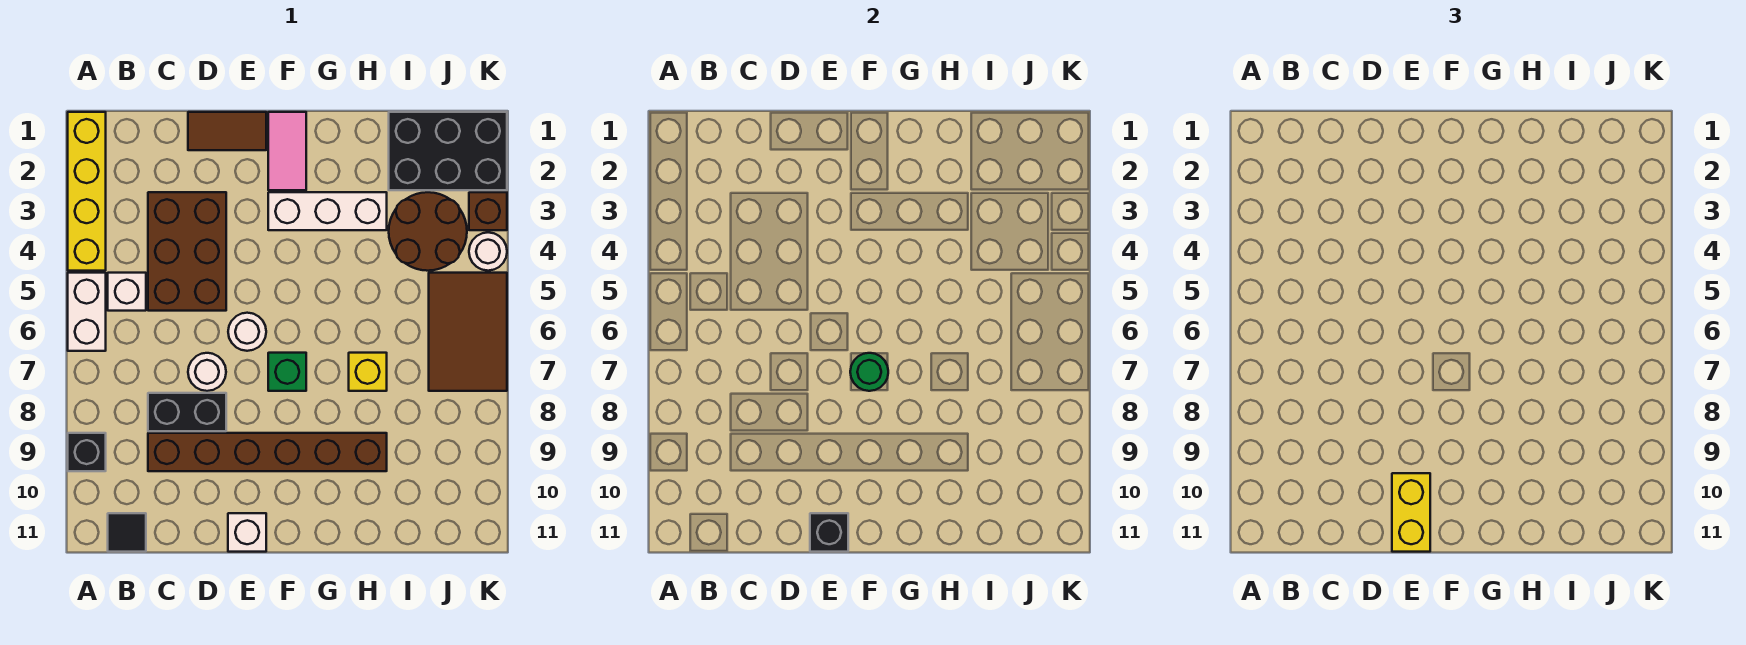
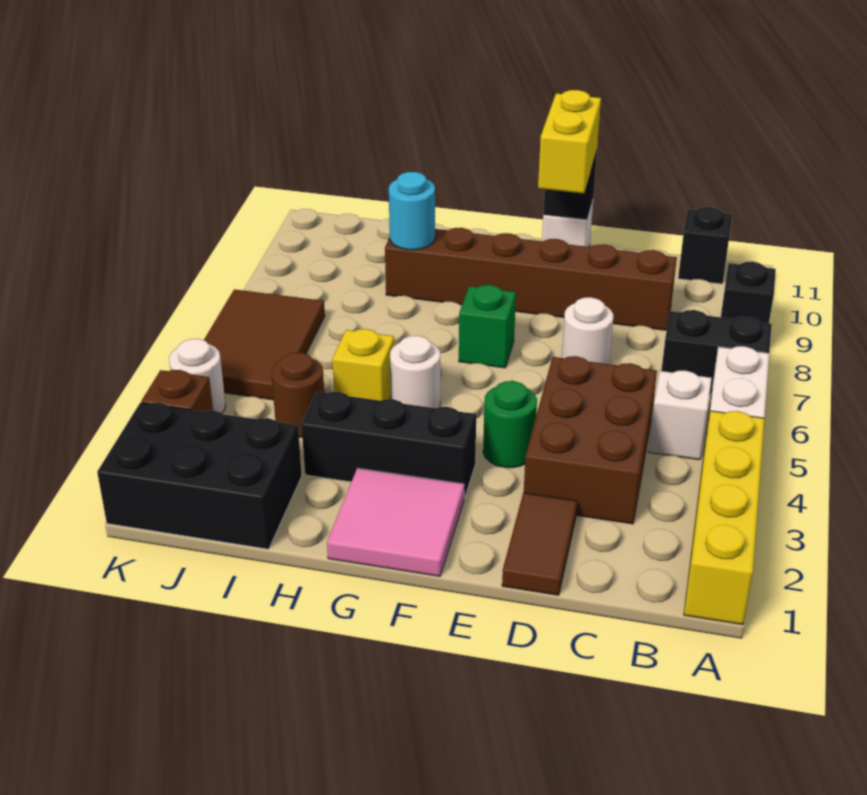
black tile B11 level 1 -> black brick B11 level 1
black brick C8:D8 level 1 -> black brick A7:B7 level 1
brown tile D1:E1 level 1 -> brown tile D1:D2 level 1
white round brick E6 level 1 -> white round brick G5 level 1
pink tile F1:F2 level 1 -> pink tile F1:G2 level 1
white brick F3:H3 level 1 -> black brick F3:H3 level 1
green round brick F7 level 2 -> green round brick E4 level 1
yellow brick H7 level 1 -> yellow brick H5 level 1
none -> cyan round brick H9 level 2
brown round brick I3:J4 level 1 -> brown round brick I4 level 1

